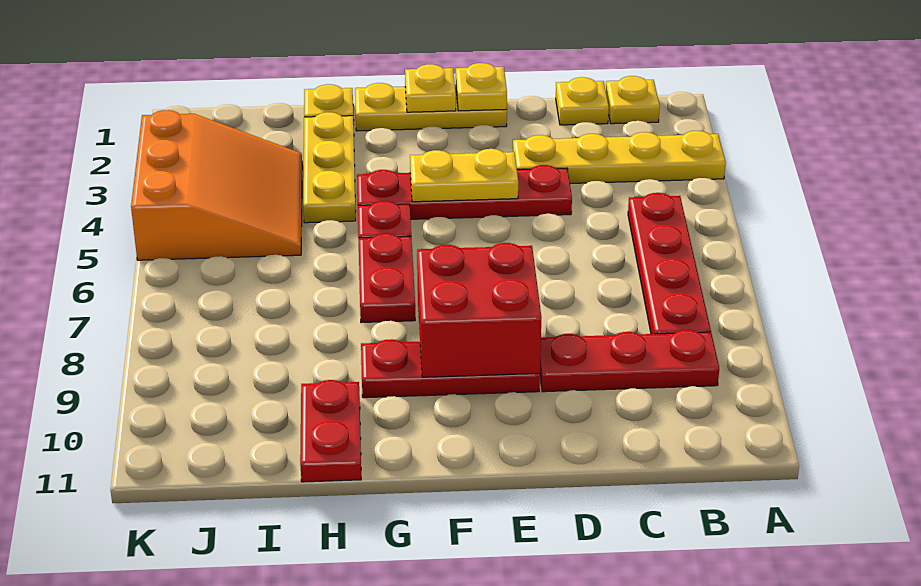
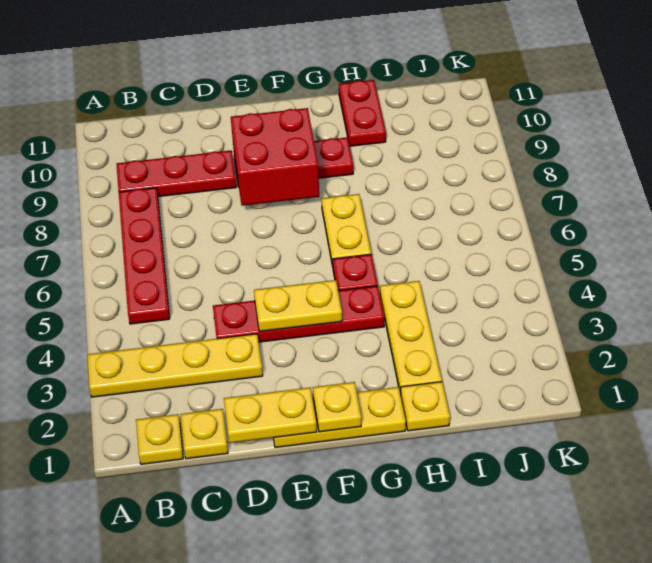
yellow plate E1 level 2 -> yellow plate D1:E1 level 2
red plate G6:G7 level 1 -> yellow plate G6:G7 level 1
orange slope I3:K5 level 1 top K -> none

